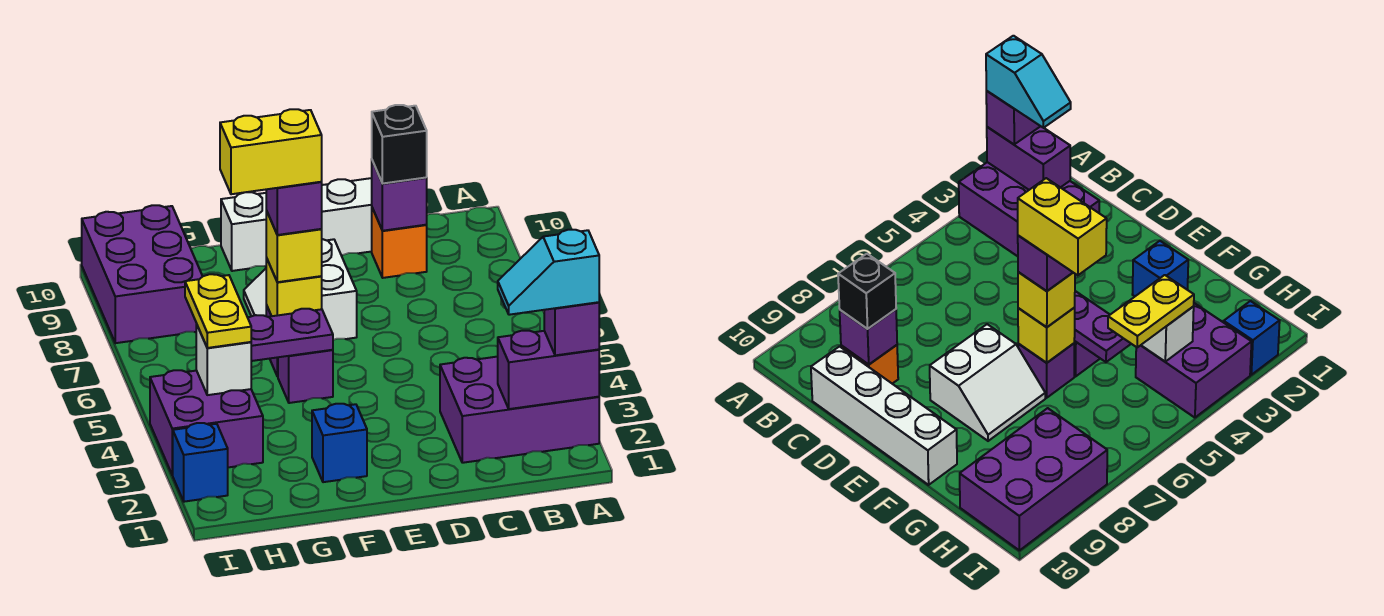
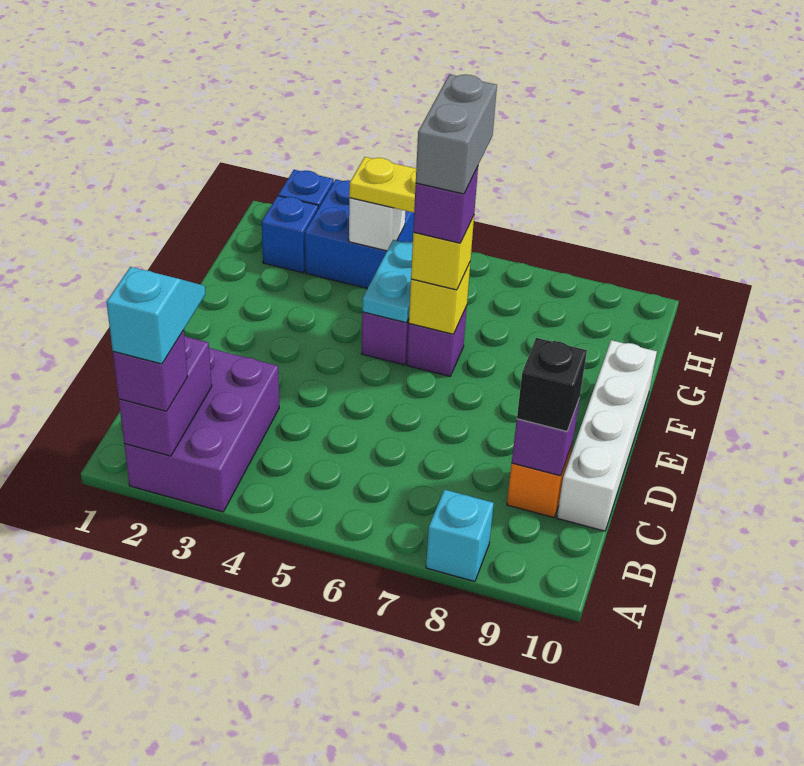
none -> cyan brick A8 level 1
white slope E7:F8 level 1 top E -> none
blue brick F2 level 1 -> blue brick H2 level 1
purple plate F5:G5 level 2 -> cyan plate F5:G5 level 2
yellow brick F6:G6 level 5 -> grey brick F6:G6 level 5
purple brick H3:I4 level 1 -> blue brick H3:I4 level 1
purple brick H8:I10 level 1 -> none

